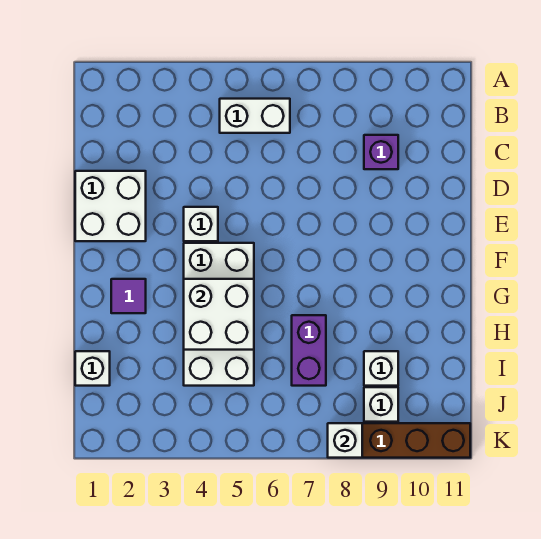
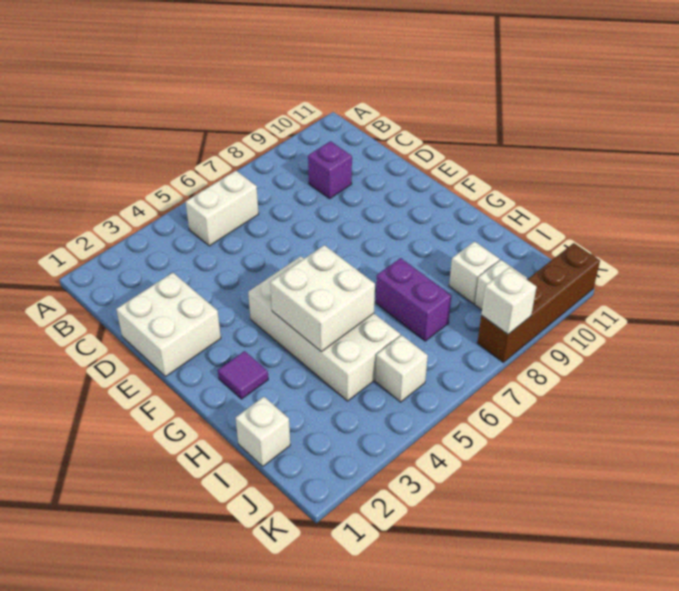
white brick E4 level 1 -> white brick J5 level 1

